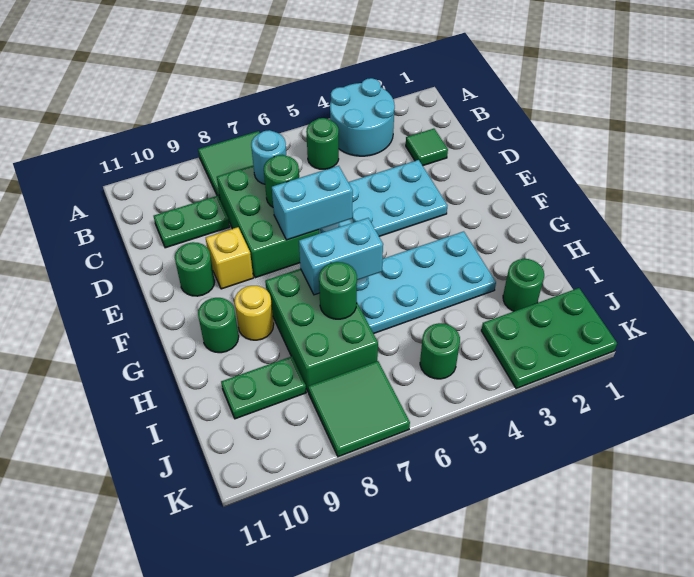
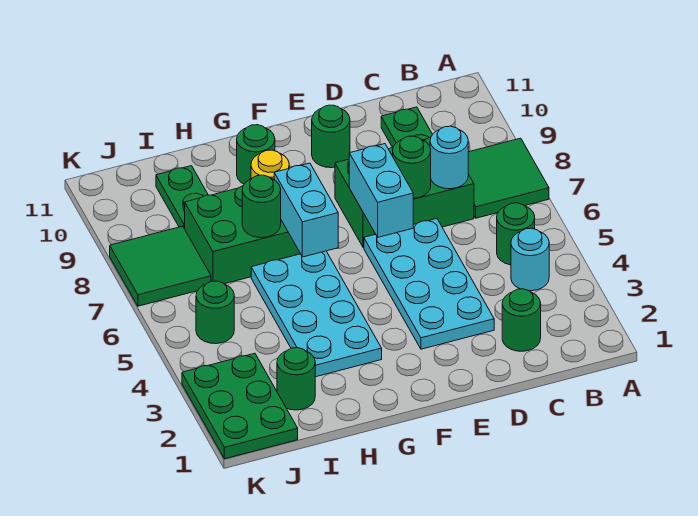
cyan round brick A3:B4 level 1 -> cyan round brick B4 level 1
green tile C2 level 1 -> green round brick C2 level 1
yellow brick E9 level 1 -> none

